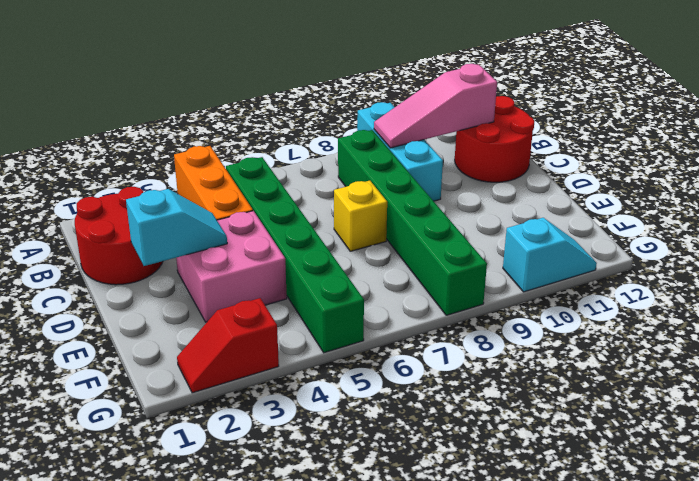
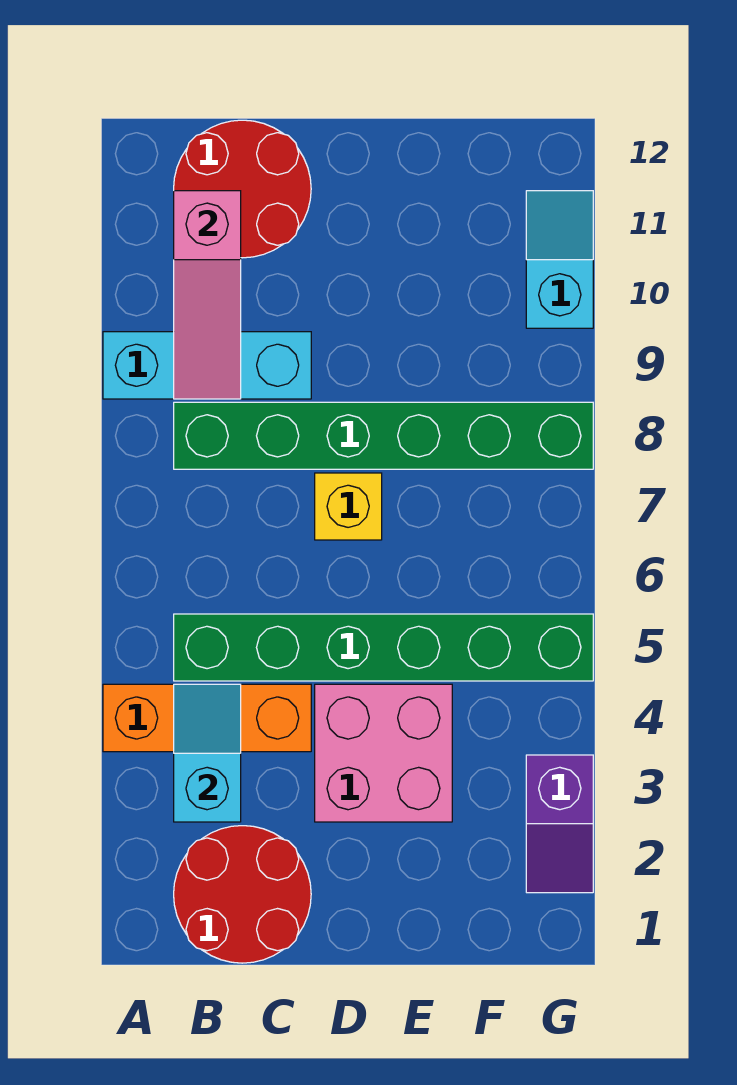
cyan slope D2:D3 level 2 top 2 -> cyan slope B3:B4 level 2 top 3
red slope G2:G3 level 1 top 3 -> purple slope G2:G3 level 1 top 3

